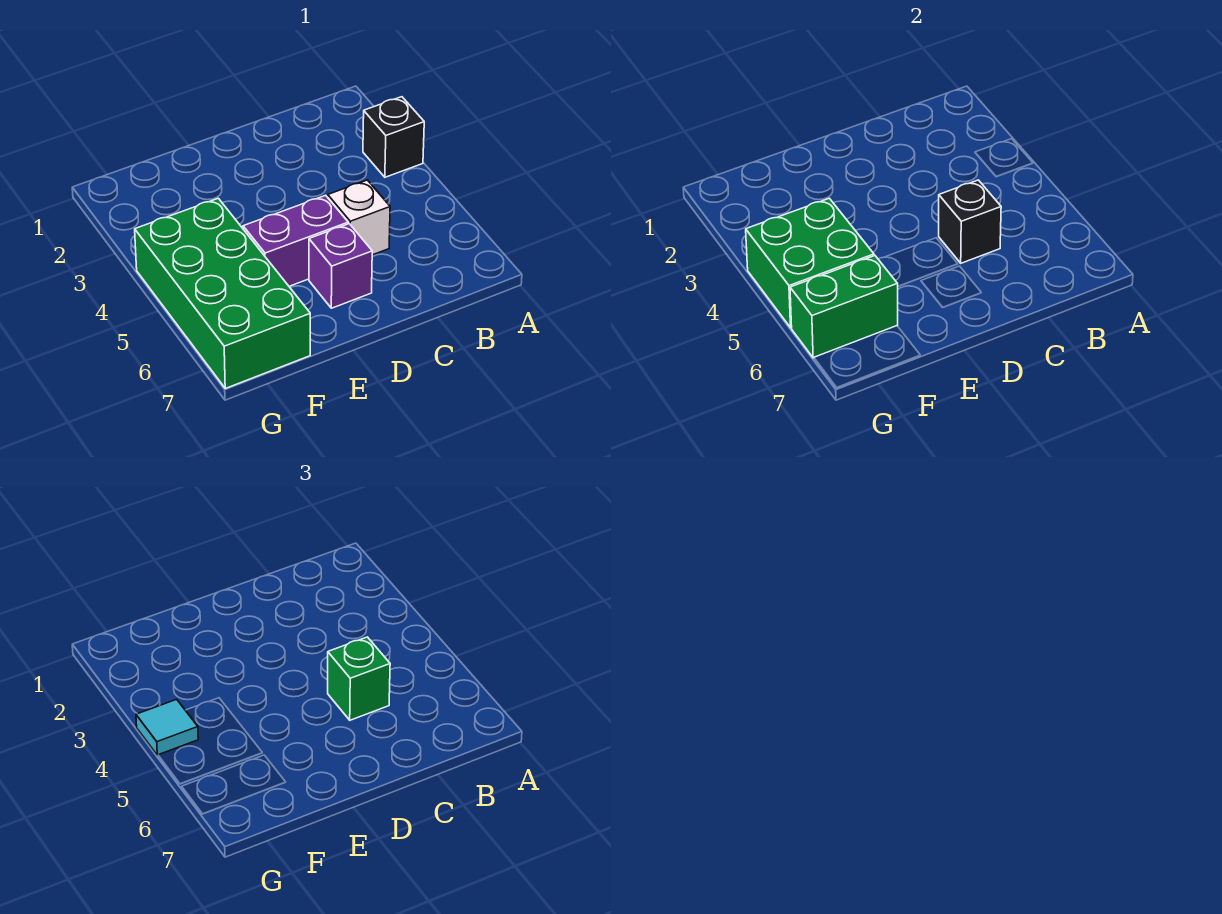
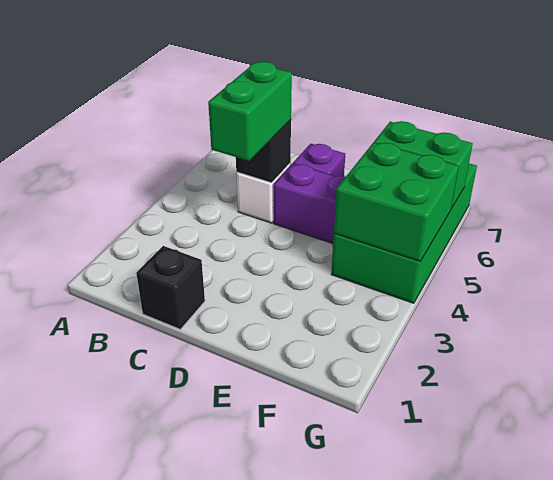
black brick A3 level 1 -> black brick C1 level 1
green brick C5 level 3 -> green brick C4:C5 level 3
cyan tile G4 level 3 -> none

